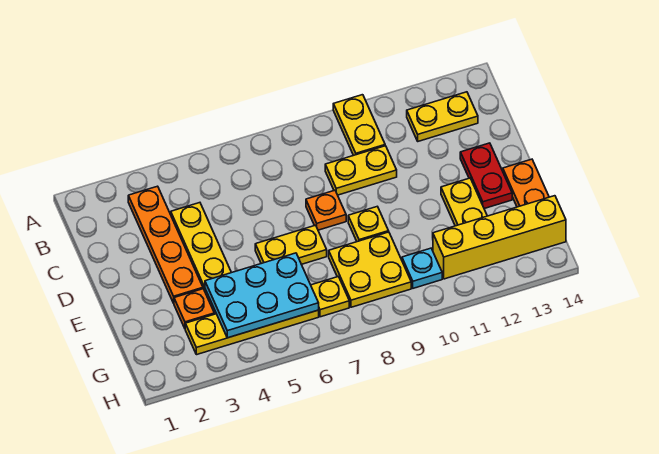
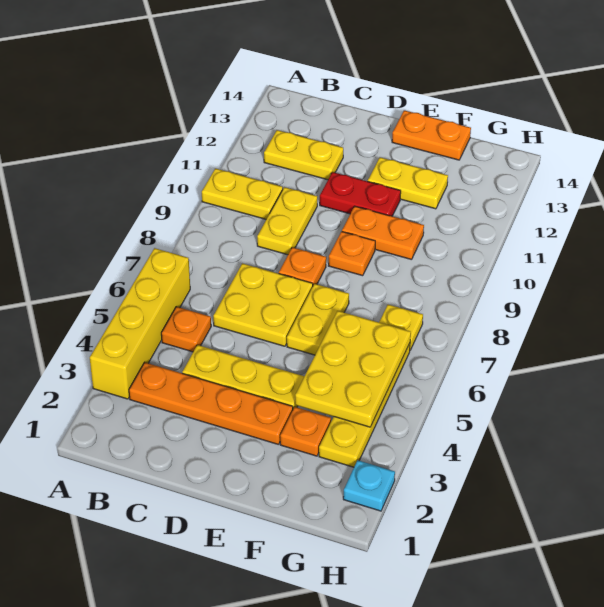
none -> orange plate B5 level 1
yellow plate B12:B13 level 1 -> yellow plate B12:C12 level 1
red plate D13:E13 level 1 -> red plate D11:E11 level 1
yellow plate E9 level 1 -> orange plate E9 level 1
none -> orange plate E10:F10 level 1
cyan plate F4:G6 level 2 -> yellow plate F4:G6 level 2
yellow plate F8:G9 level 1 -> yellow plate C6:D7 level 1
cyan plate G10 level 1 -> cyan plate H2 level 1
yellow brick G11:G14 level 1 -> yellow brick A3:A6 level 1

